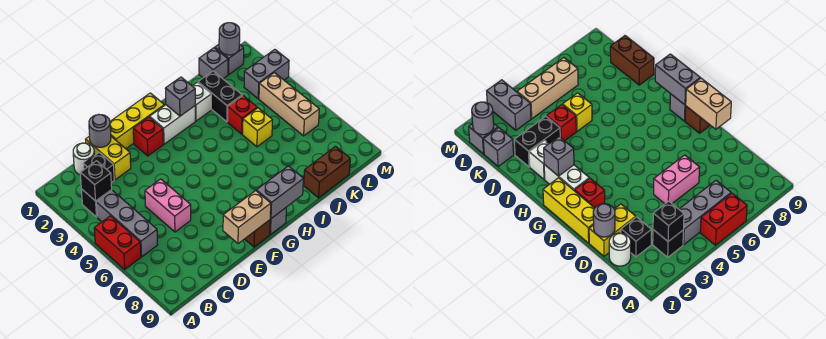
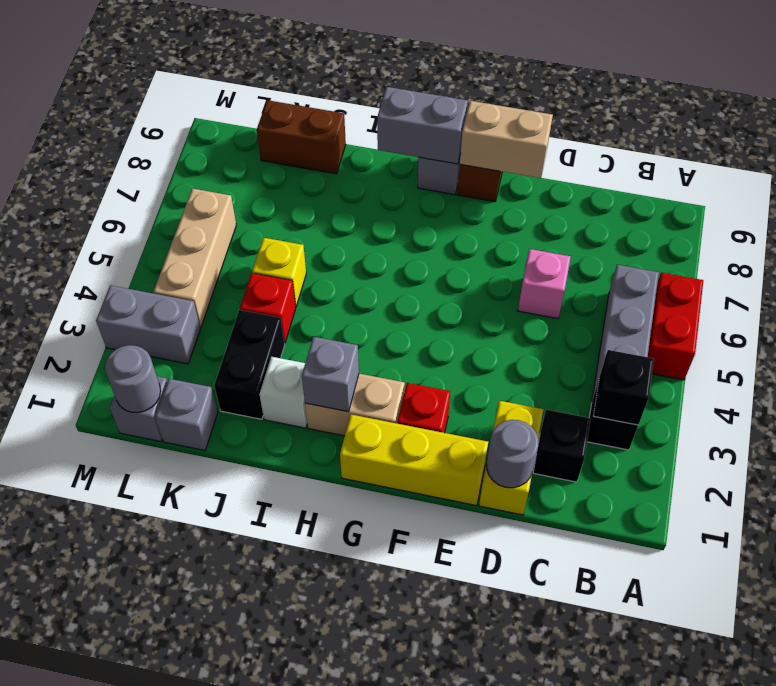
white round brick C1 level 1 -> none
pink brick D5:D6 level 1 -> pink brick D6 level 1
white brick G2:H2 level 1 -> tan brick G2:H2 level 1

